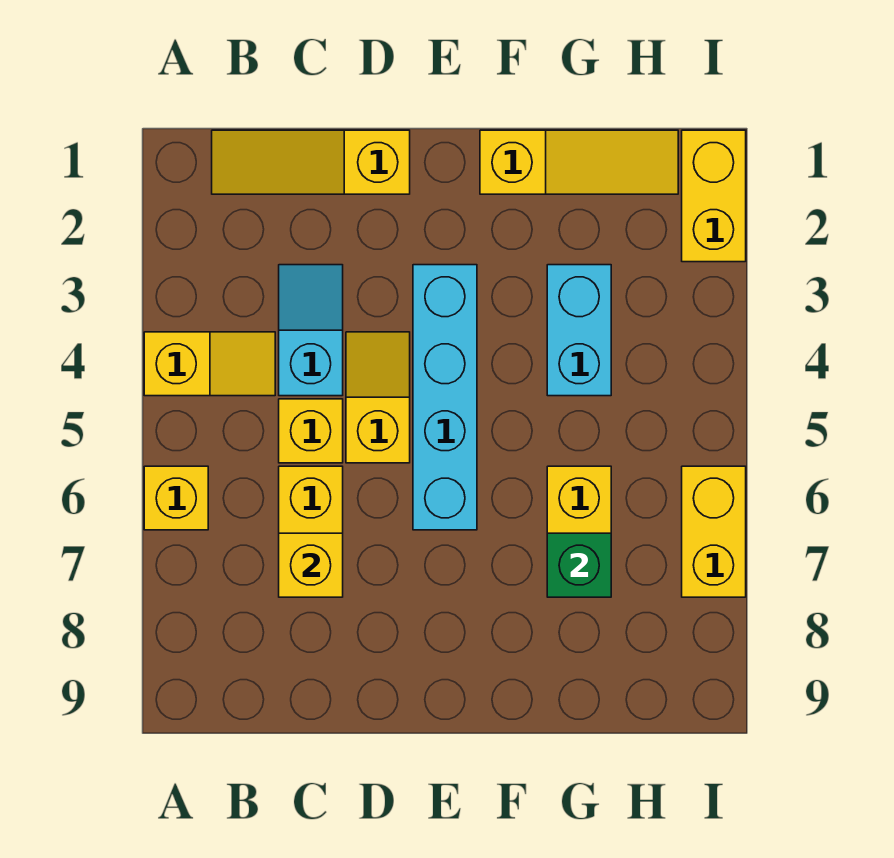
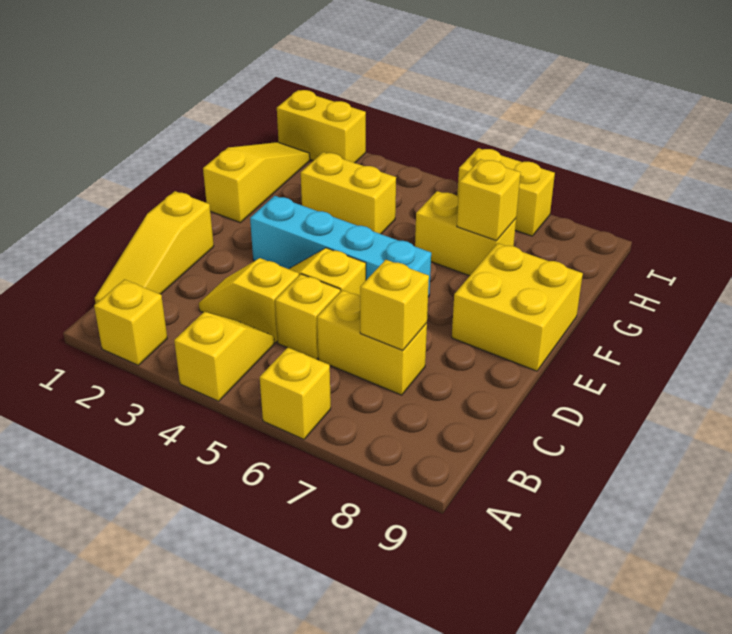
none -> yellow brick A2 level 1
cyan slope C3:C4 level 1 top 4 -> yellow slope C3:C4 level 1 top 4
none -> yellow brick E8:F9 level 1
cyan brick G3:G4 level 1 -> yellow brick G3:G4 level 1
green brick G7 level 2 -> yellow brick G7 level 2

